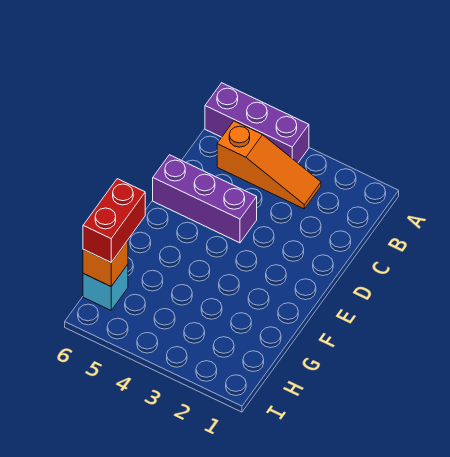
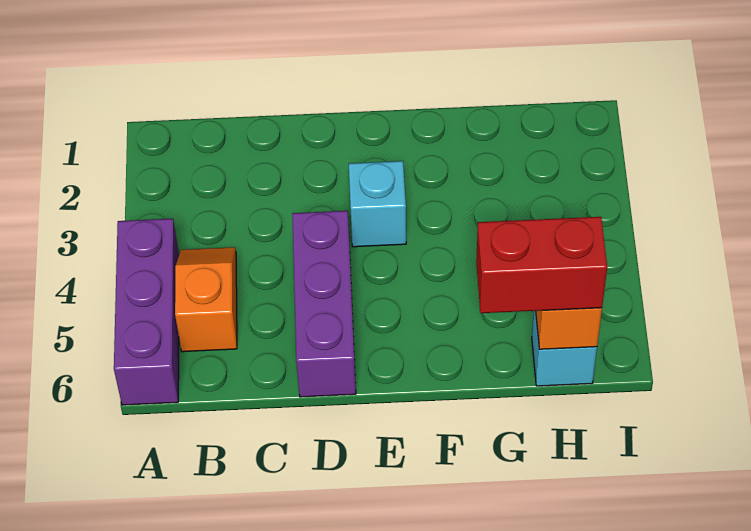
orange slope B3:B5 level 1 top 5 -> orange slope B4:B5 level 1 top 5
none -> cyan brick E3 level 1

